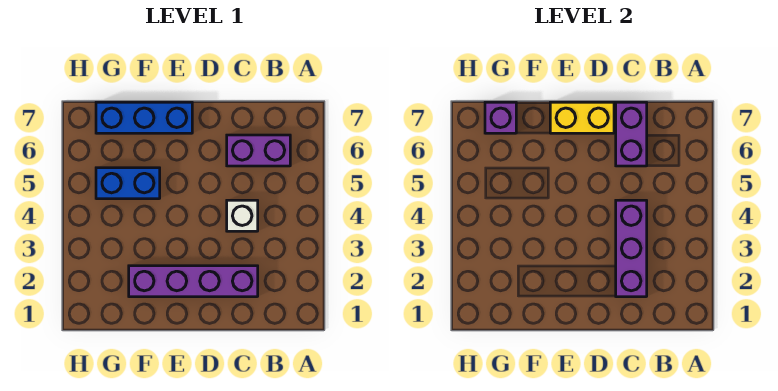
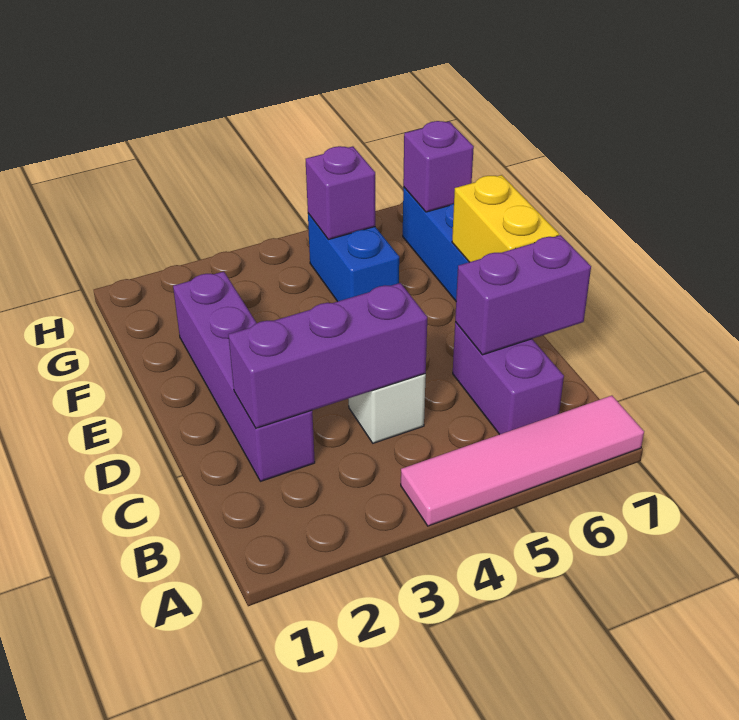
none -> pink tile A4:A7 level 1
none -> purple brick G5 level 2

